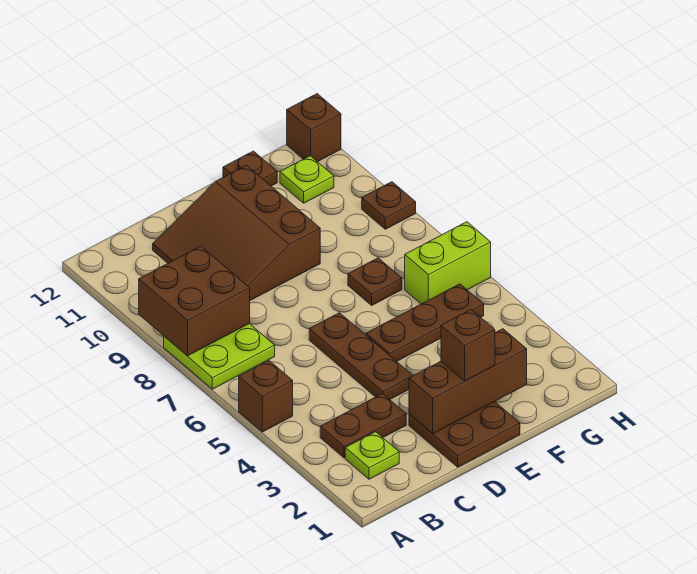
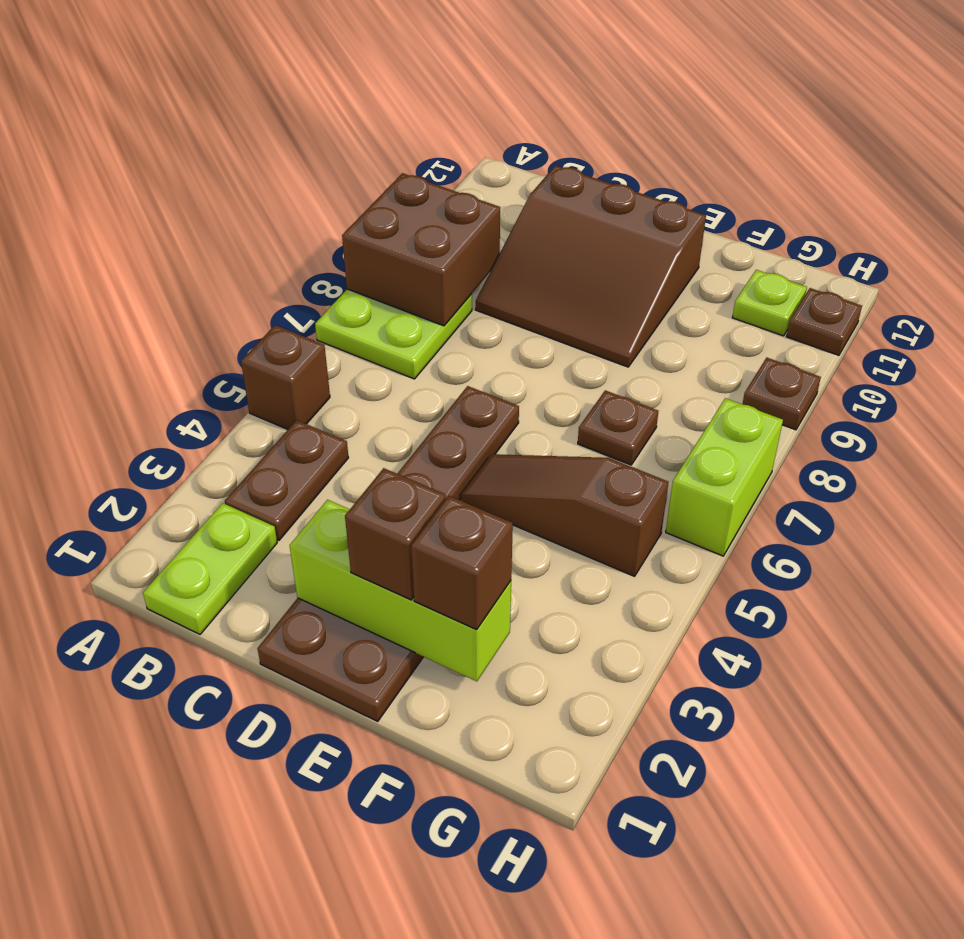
lime plate B2 level 1 -> lime plate B1:B2 level 1
brown plate B3:C3 level 1 -> brown plate B3:B4 level 1
brown slope C9:E11 level 1 top E -> brown slope C9:E11 level 1 top 11
brown brick D2:F2 level 2 -> lime brick D2:F2 level 2
brown plate E5:G5 level 1 -> brown slope E5:G5 level 1 top G
brown plate F12 level 1 -> brown plate H11 level 1
lime brick G6:H6 level 1 -> lime brick H6:H7 level 1
brown brick H12 level 1 -> brown brick F2 level 3

